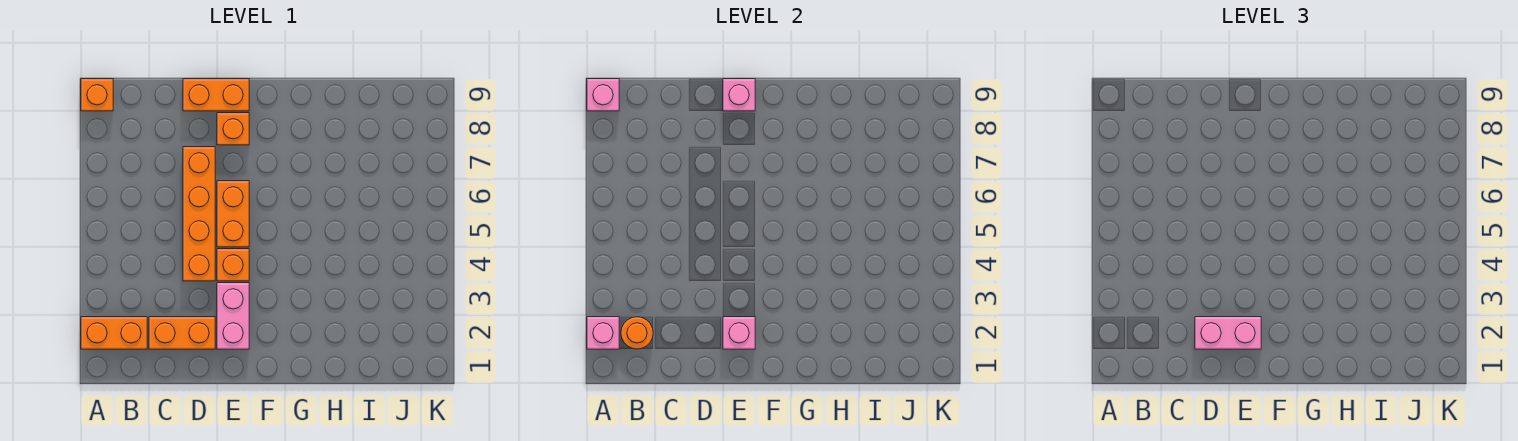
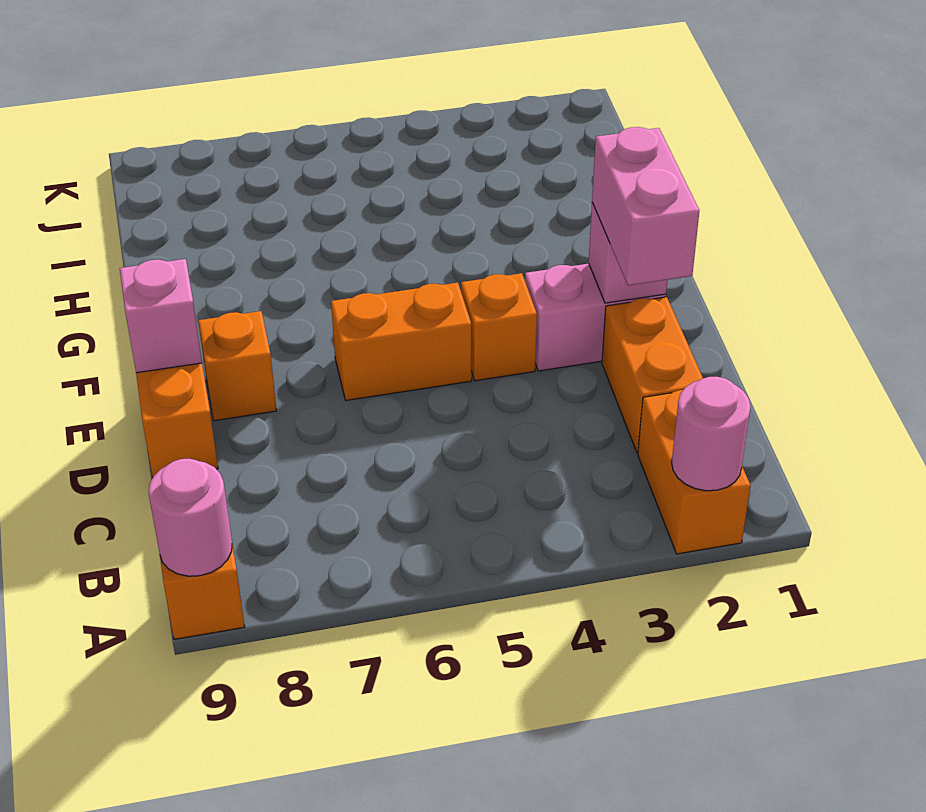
pink brick A2 level 2 -> pink round brick A2 level 2
pink brick A9 level 2 -> pink round brick A9 level 2
orange round brick B2 level 2 -> none
orange brick D4:D7 level 1 -> none

